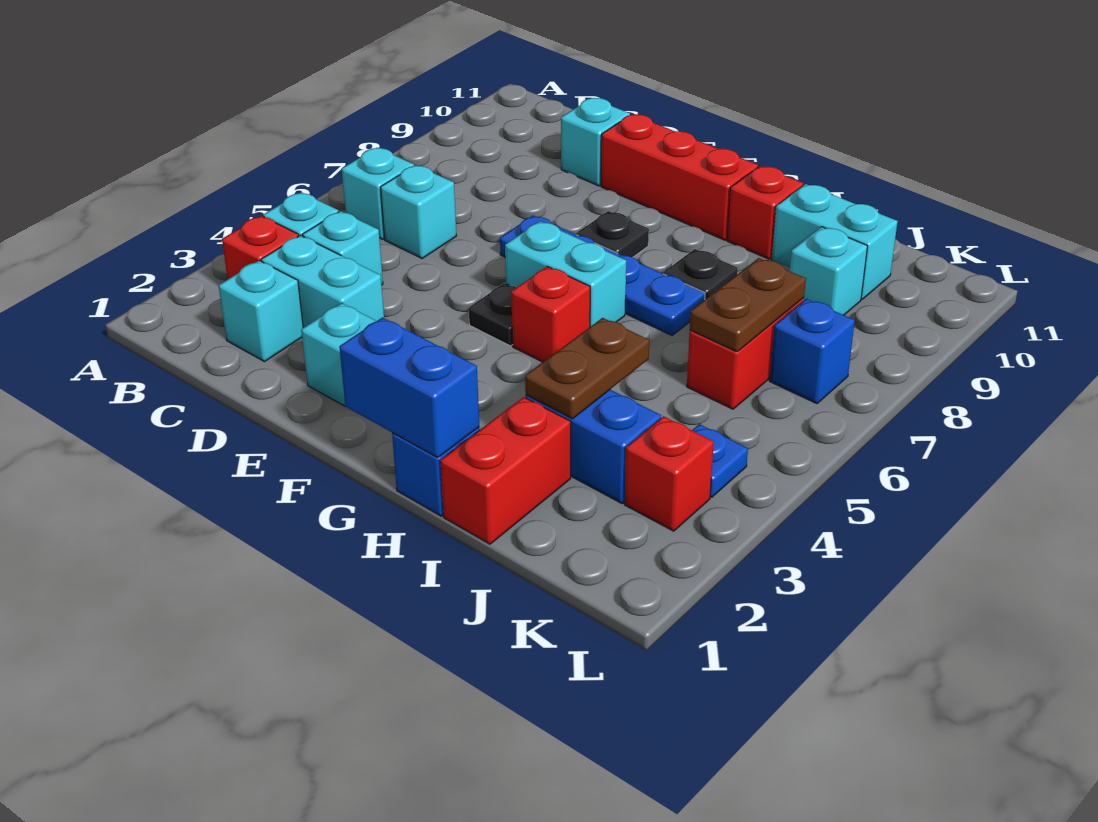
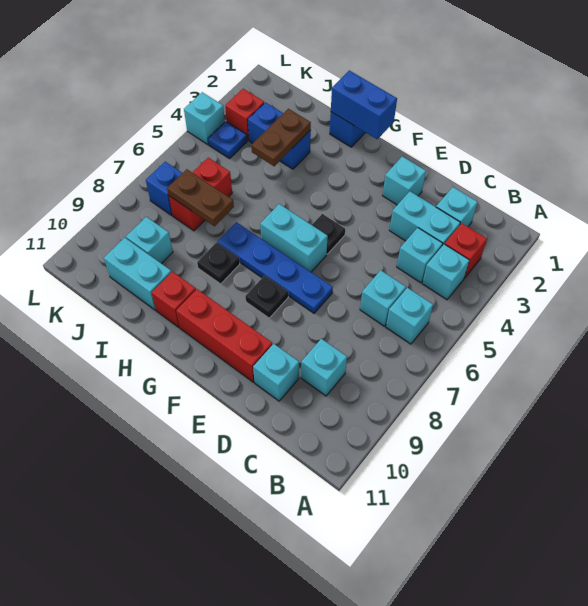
none -> cyan brick C9 level 1
red brick G5 level 1 -> none
red brick I1:I2 level 1 -> none
brown plate J6:J7 level 2 -> brown plate I7:J7 level 2
none -> cyan brick L4 level 1

